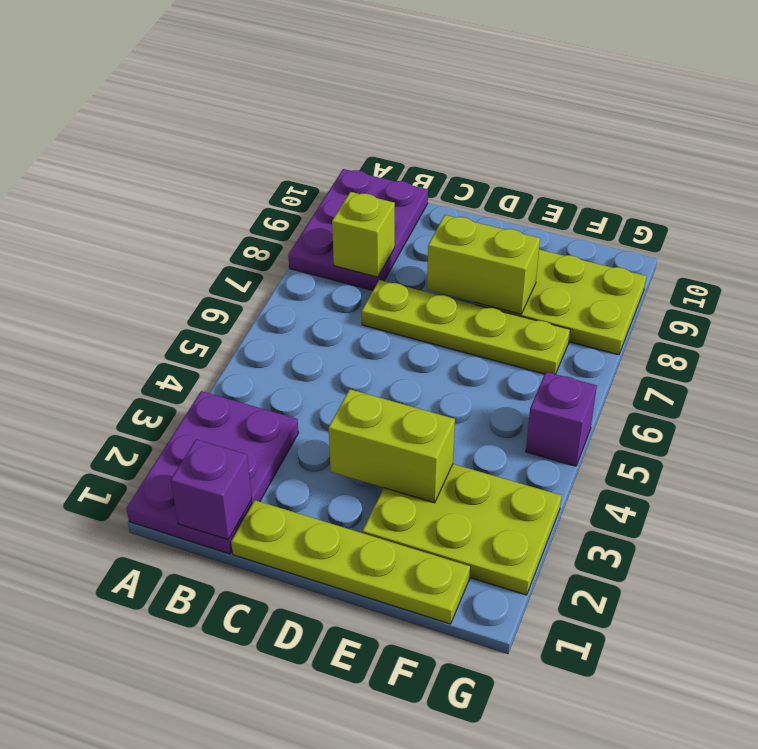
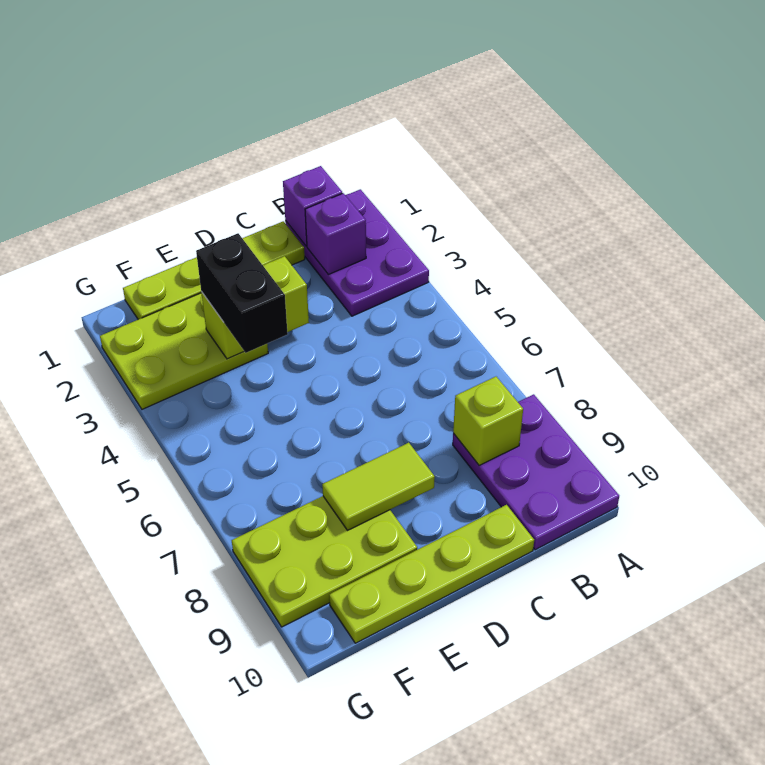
lime plate C7:F7 level 1 -> lime plate C10:F10 level 1
lime brick D8:E8 level 2 -> lime tile D8:E8 level 2
none -> black brick E3:E4 level 3
purple brick G5 level 1 -> purple brick B2 level 2

